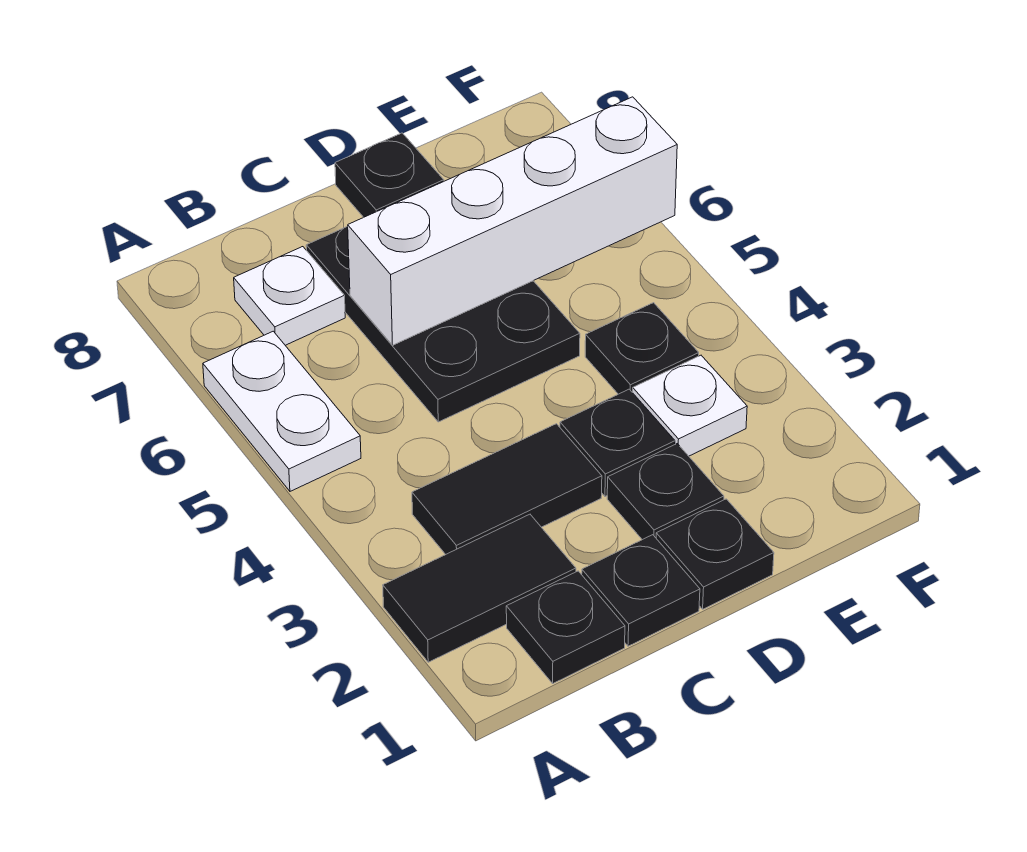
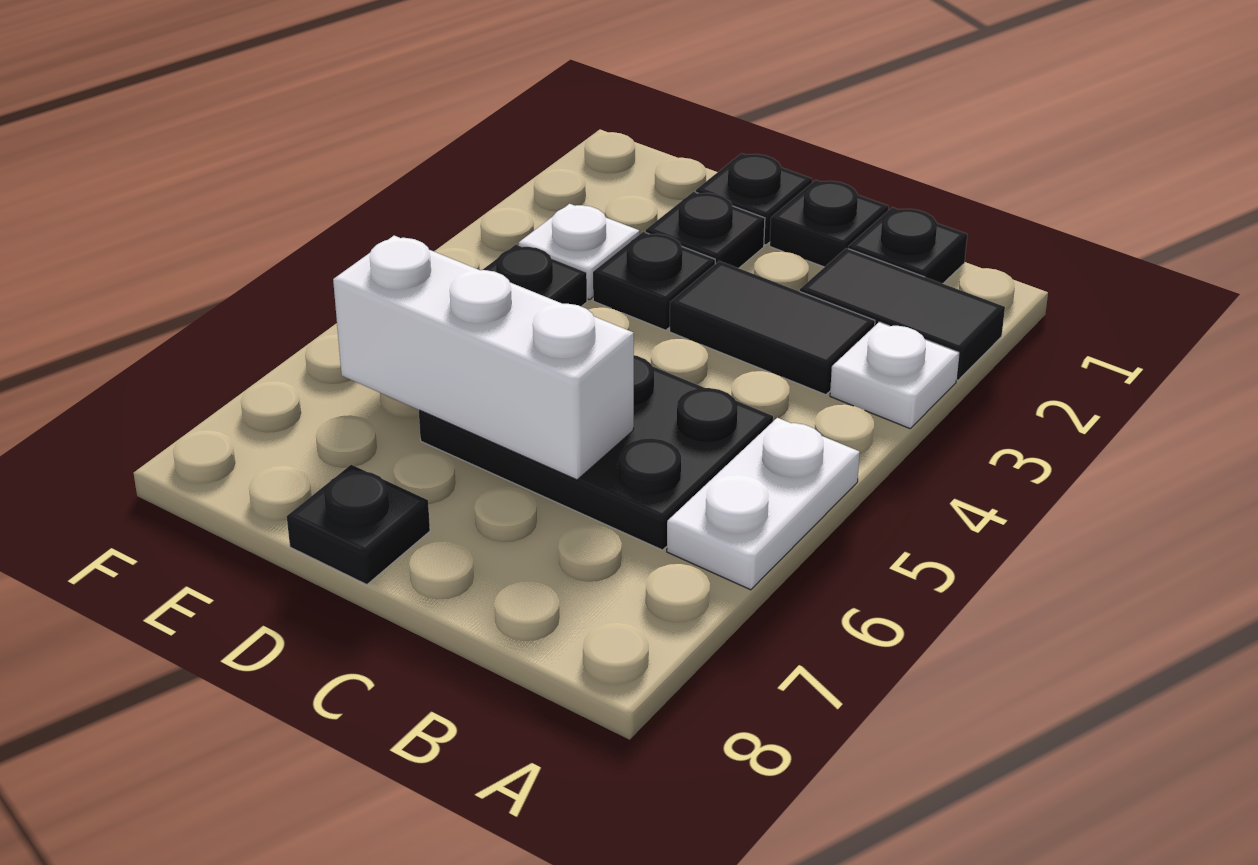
white plate B7 level 1 -> white plate A3 level 1
black plate C5:D7 level 1 -> black plate B5:D6 level 1
white brick C6:F6 level 2 -> white brick C6:E6 level 2

